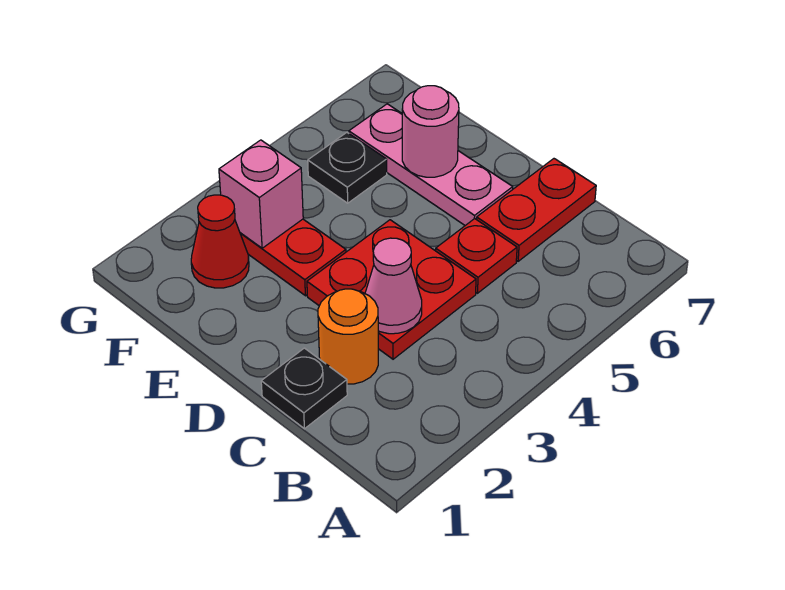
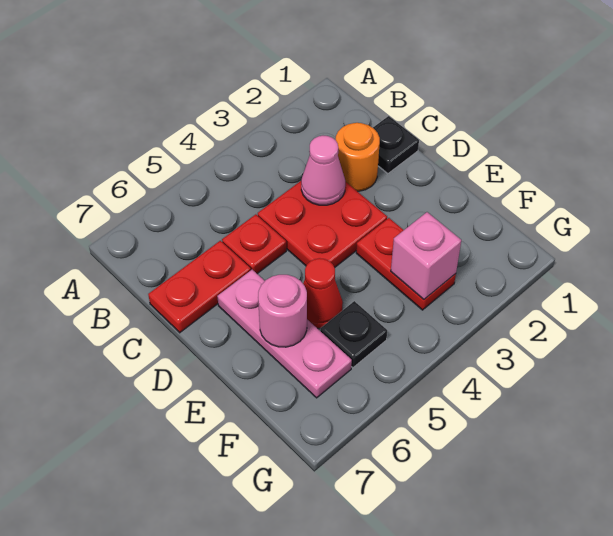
red cone F2 level 1 -> red cone E5 level 1

